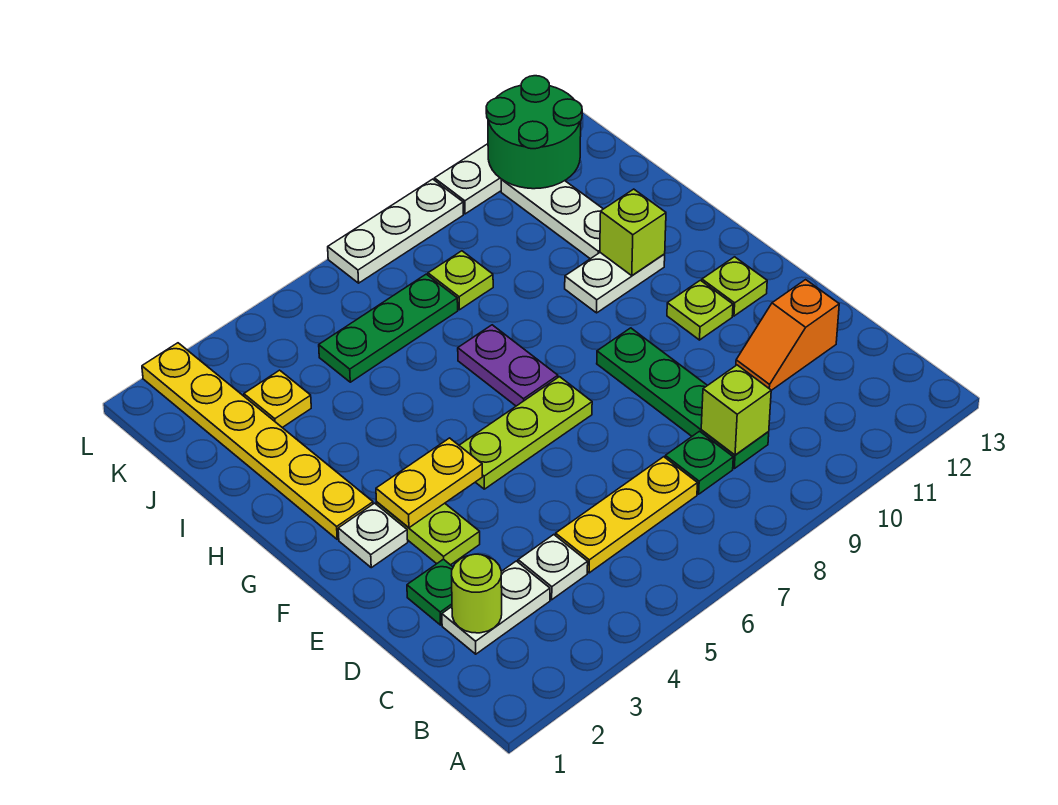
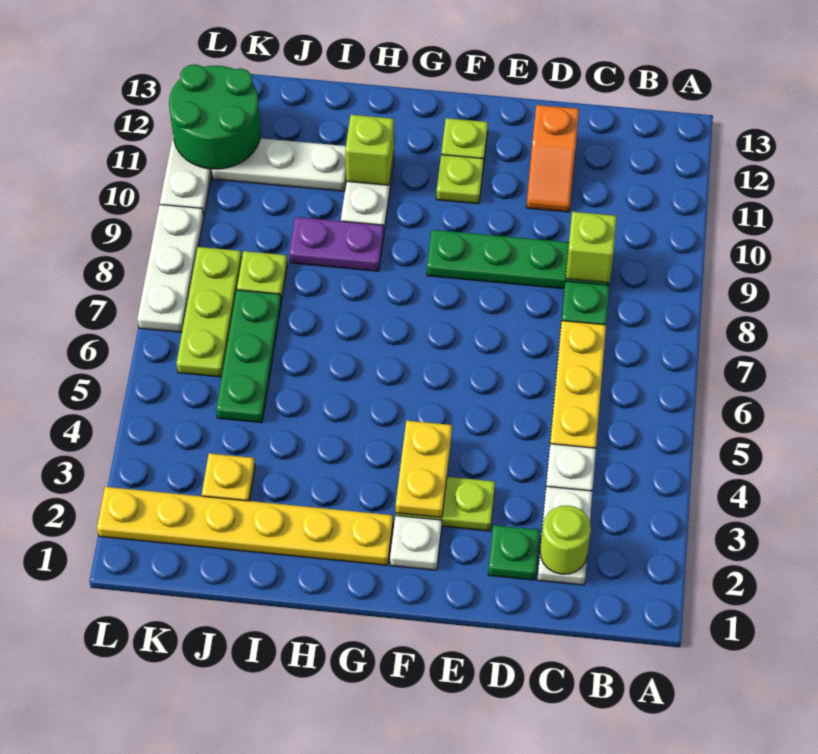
lime plate F5:F7 level 1 -> lime plate K6:K8 level 1
purple plate G7:H7 level 1 -> purple plate H9:I9 level 1

